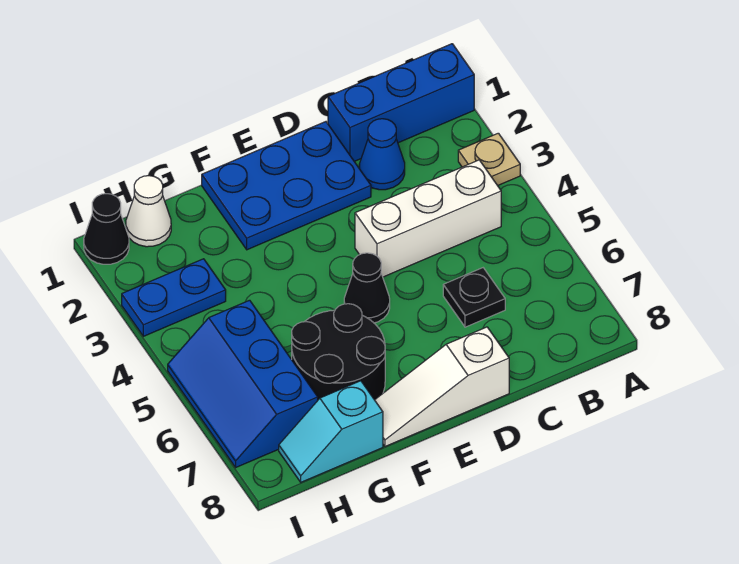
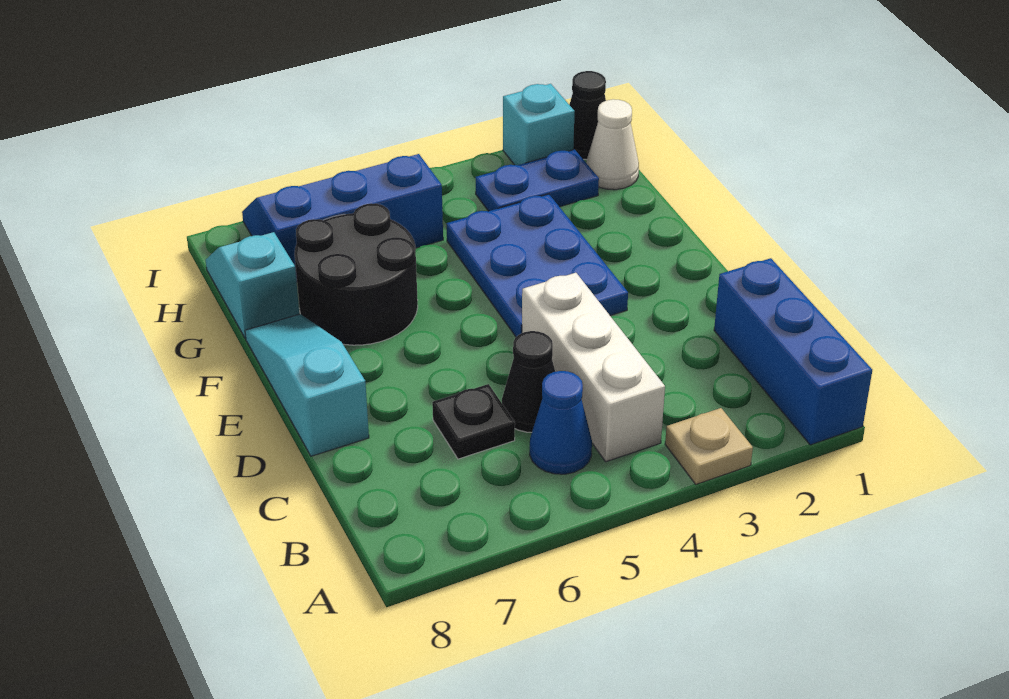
blue cone C2 level 1 -> blue cone B5 level 1
blue plate D1:F2 level 1 -> blue plate E3:G4 level 1
white slope D8:F8 level 1 top D -> cyan slope D8:F8 level 1 top D
black cone E5 level 1 -> black cone C5 level 1
blue plate H3:I3 level 1 -> blue plate H2:H3 level 1
none -> cyan brick I2 level 1

